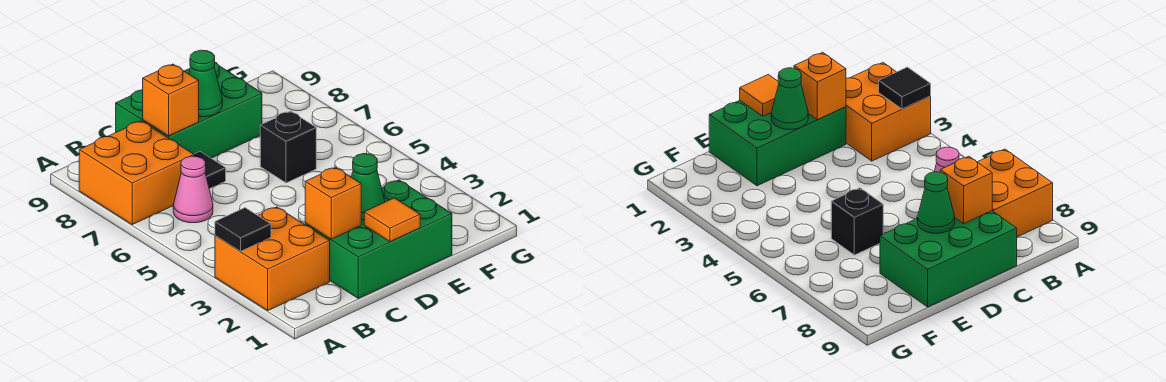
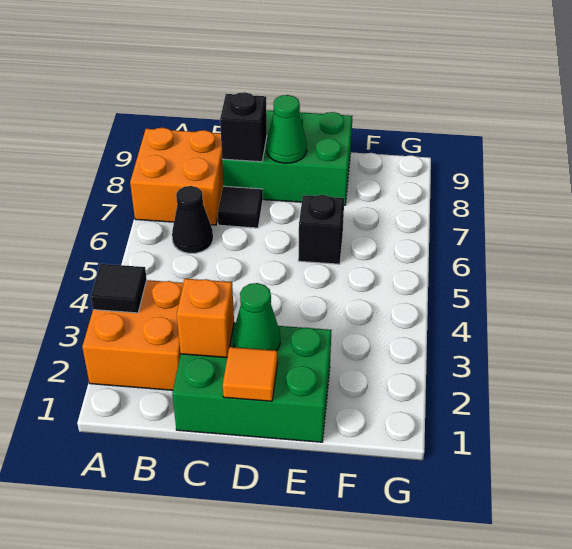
pink cone B6 level 1 -> black cone B6 level 1
orange brick C8 level 2 -> black brick C8 level 2

